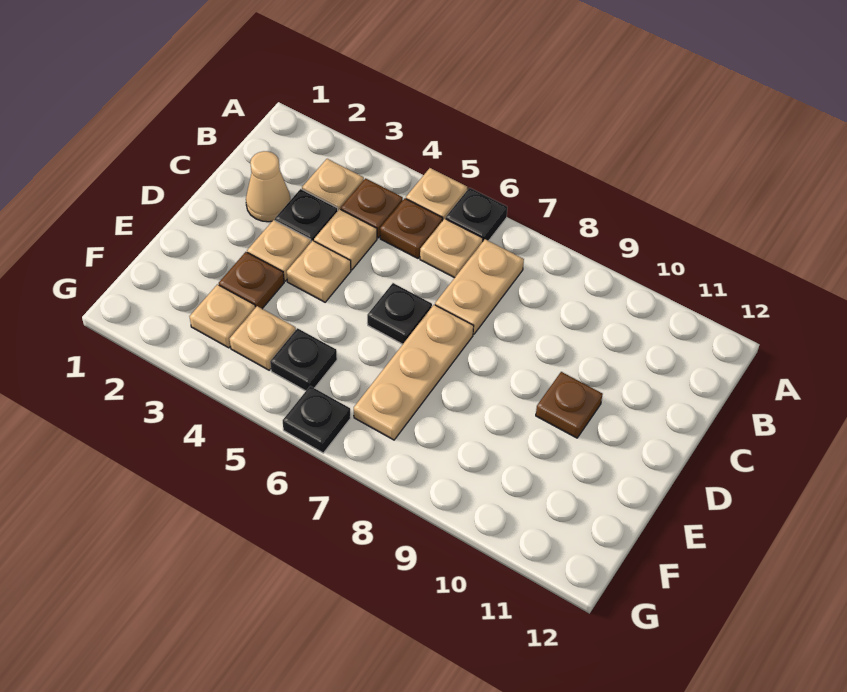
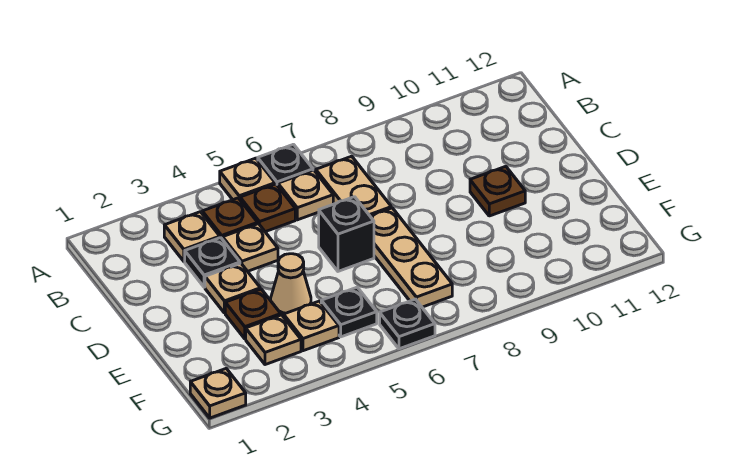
tan cone C2 level 1 -> tan cone E4 level 1
tan plate D4 level 1 -> tan plate G1 level 1
black plate D6 level 1 -> black brick D6 level 1

